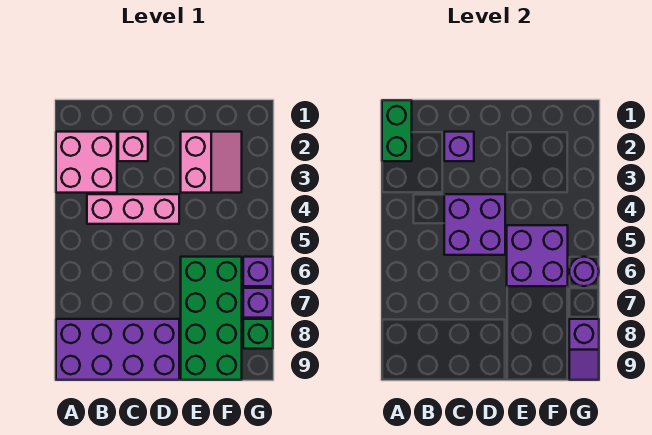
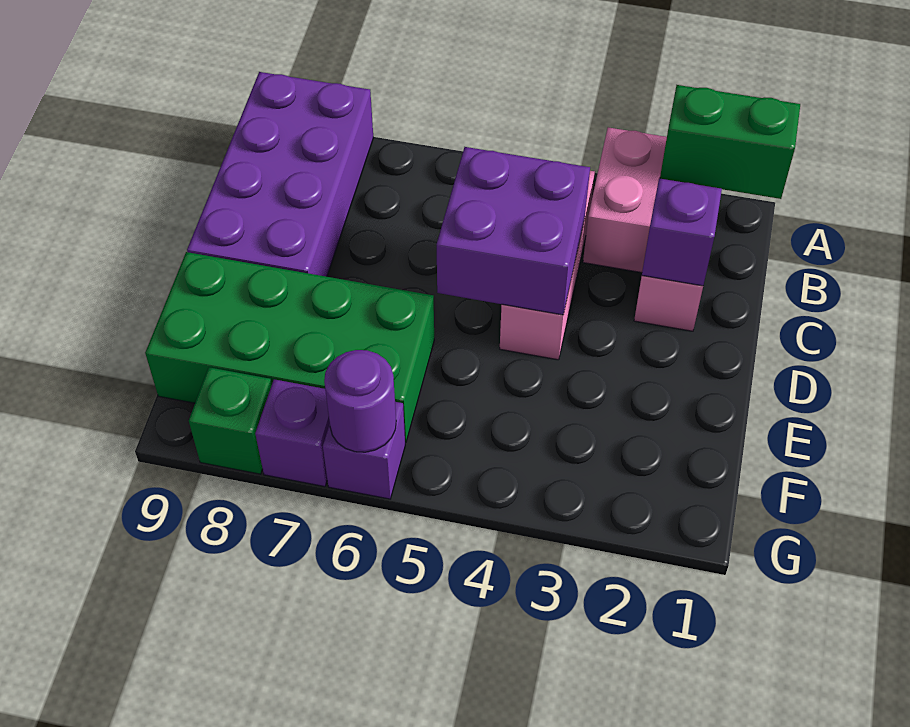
pink slope E2:F3 level 1 top E -> none
purple brick E5:F6 level 2 -> none
purple slope G8:G9 level 2 top 8 -> none

